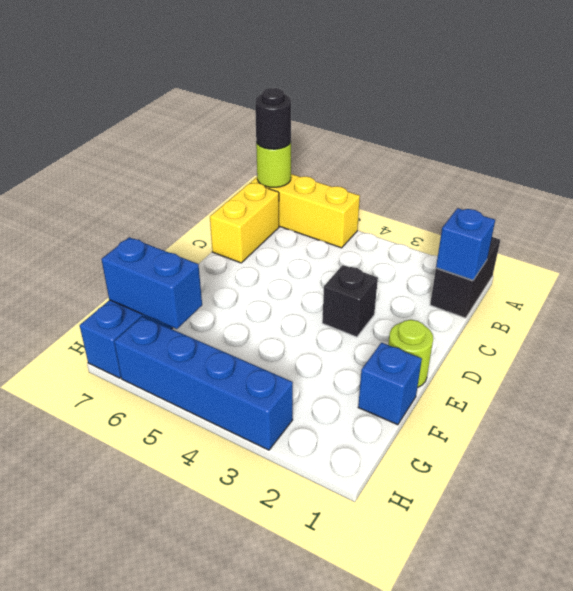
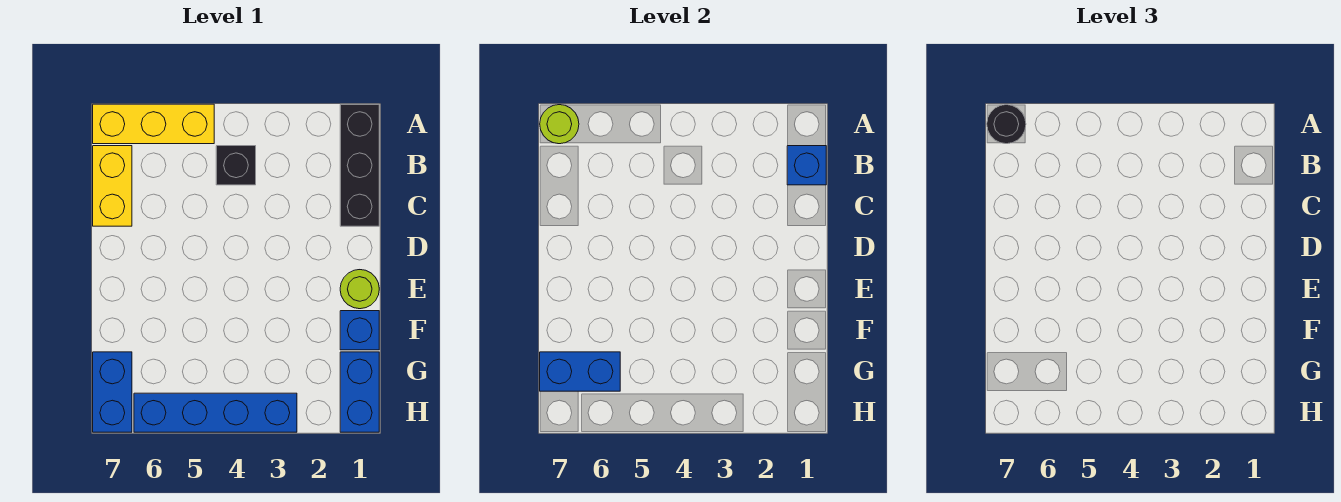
black brick A1:B1 level 1 -> black brick A1:C1 level 1
black brick D3 level 1 -> black brick B4 level 1
none -> blue brick G1:H1 level 1

